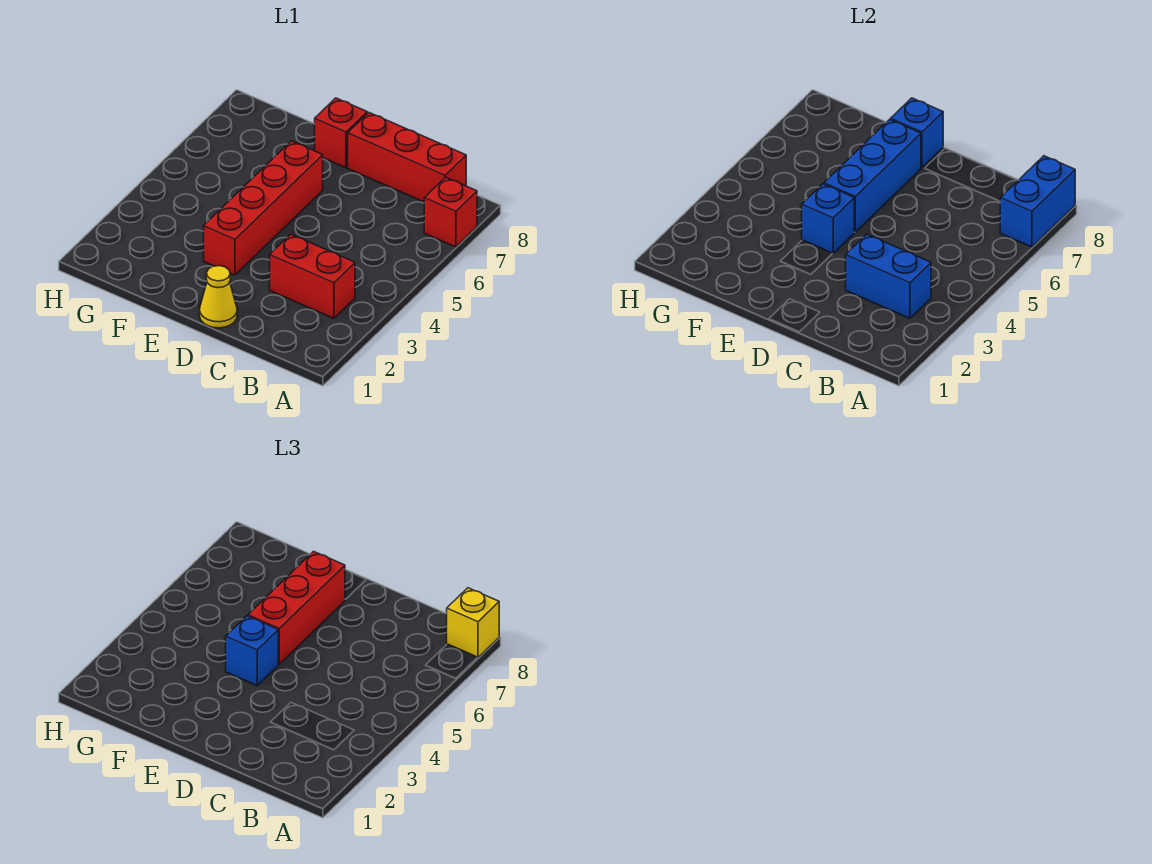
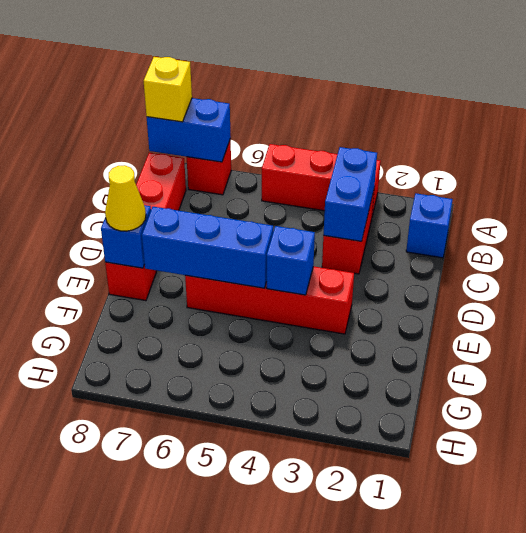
yellow cone D1 level 1 -> yellow cone E8 level 3
blue brick E4 level 3 -> blue brick B1 level 1
red brick E5:E7 level 3 -> red brick A3:A5 level 1

